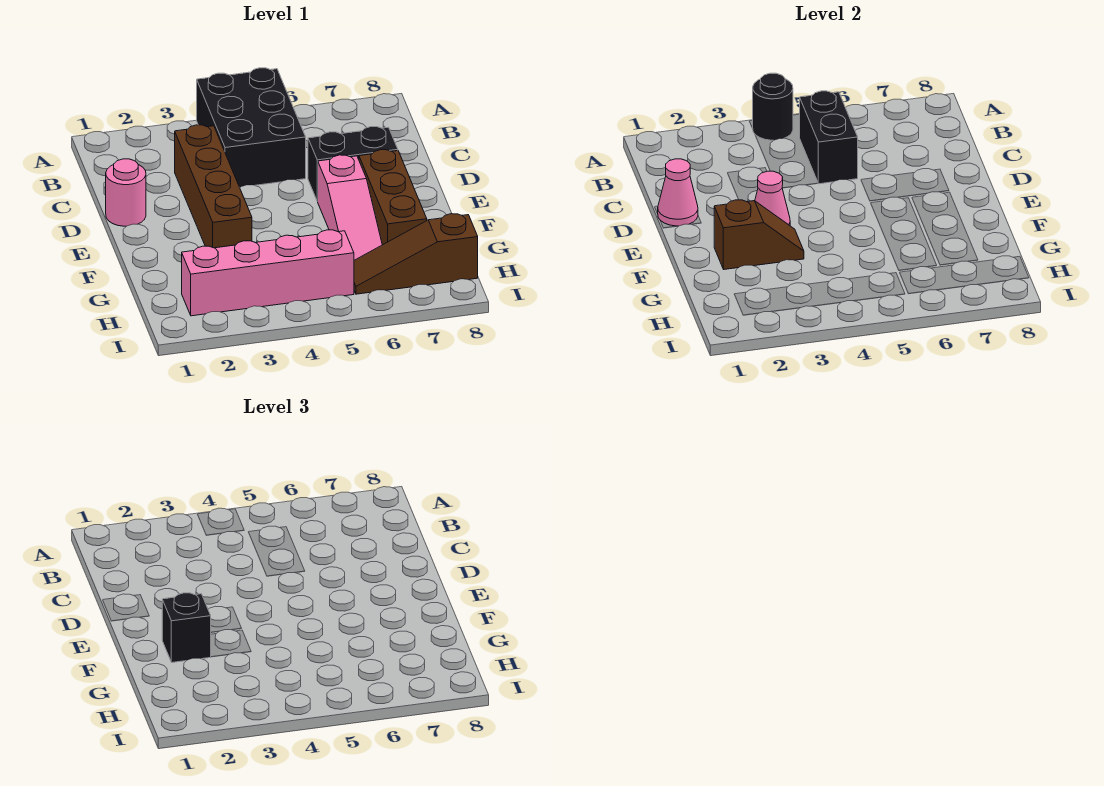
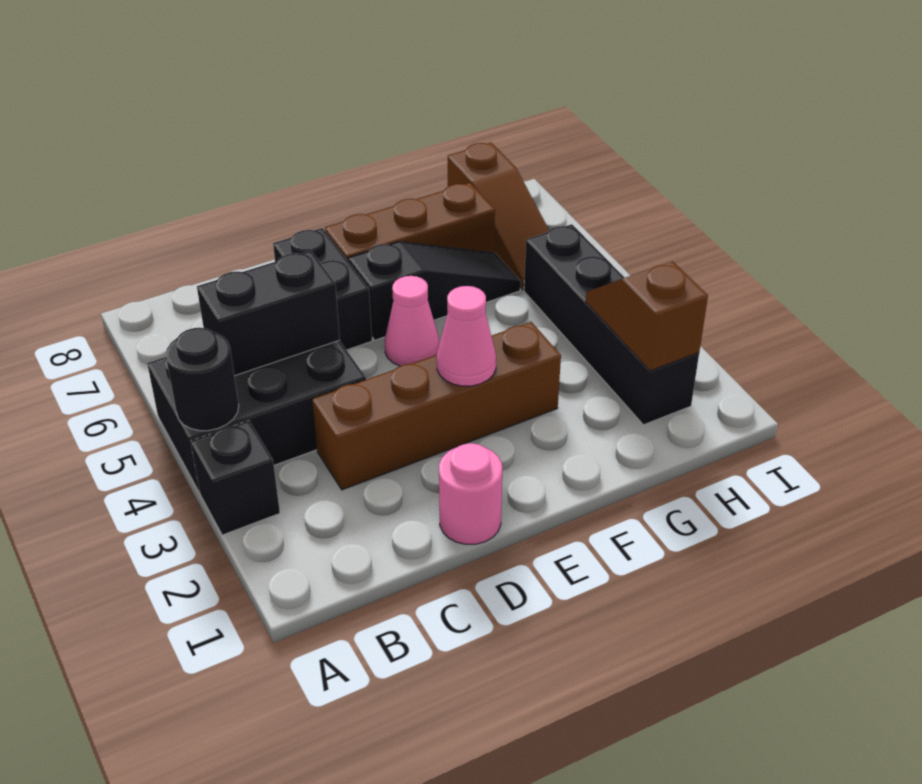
pink cone D1 level 2 -> pink cone E5 level 1
pink slope E6:G6 level 1 top E -> black slope E6:G6 level 1 top E
brown slope F2:F3 level 2 top 2 -> brown slope H2:H3 level 2 top 2
black brick F2 level 3 -> black brick A3 level 1
pink brick H2:H5 level 1 -> black brick H2:H5 level 1

